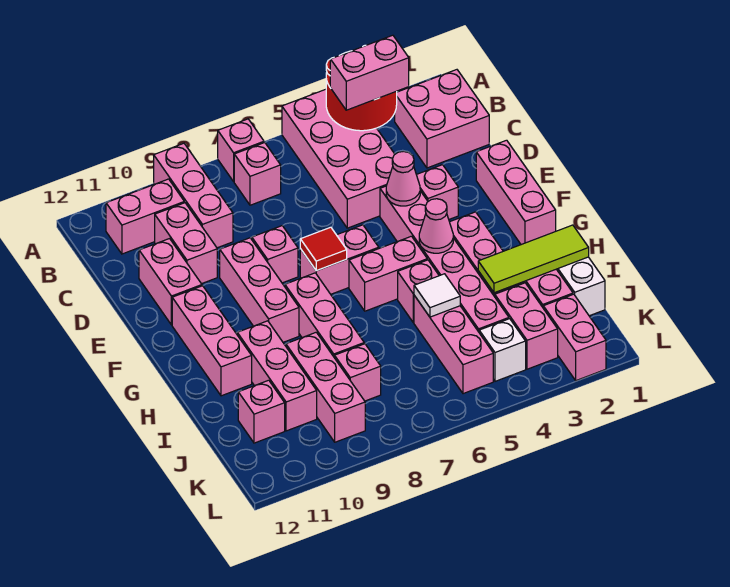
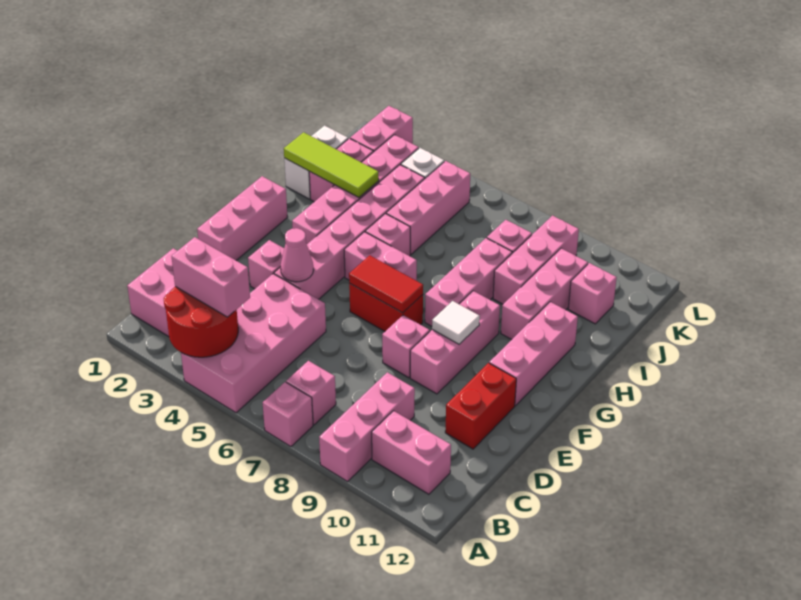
pink brick C10:D10 level 1 -> none
pink brick D11:E11 level 1 -> red brick D11:E11 level 1
pink brick F6:F7 level 1 -> red brick F6:F7 level 1
red tile F7 level 2 -> red tile F6:F7 level 2
pink cone G4 level 2 -> none
white tile I5 level 2 -> white tile F9 level 2

